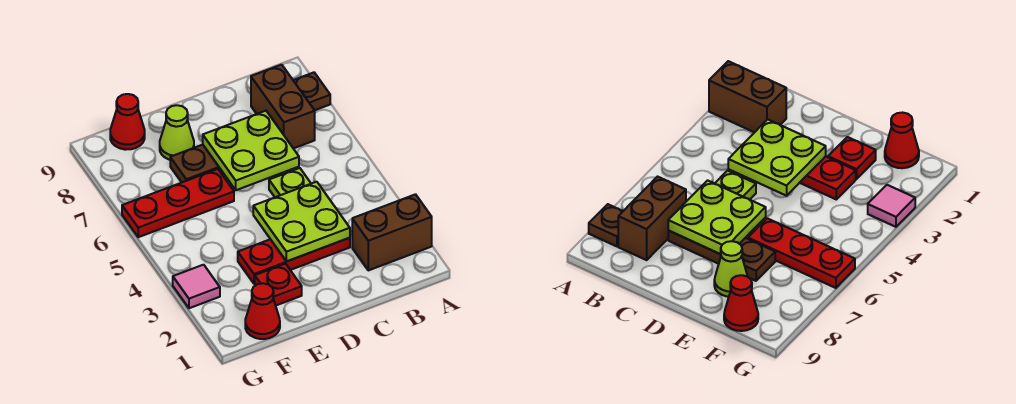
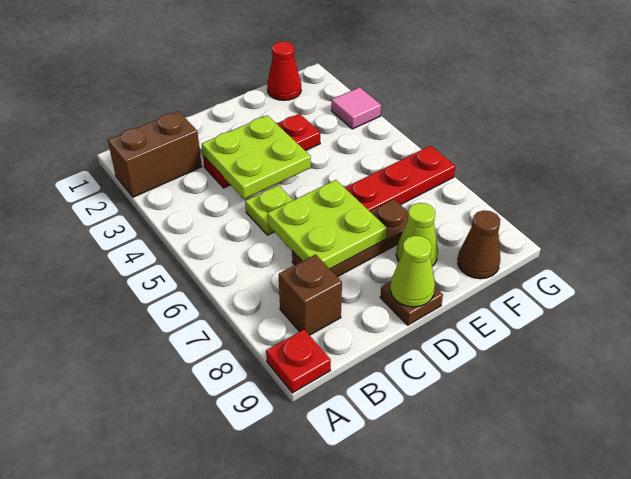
brown plate A8 level 1 -> brown plate D9 level 1
brown brick B7:B8 level 1 -> brown brick B8 level 1
none -> lime cone D9 level 2
red plate E2 level 1 -> red plate A9 level 1
red cone F9 level 1 -> brown cone F9 level 1

